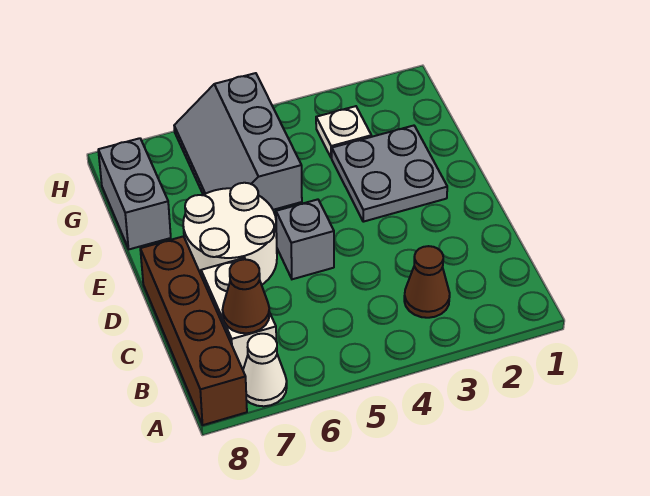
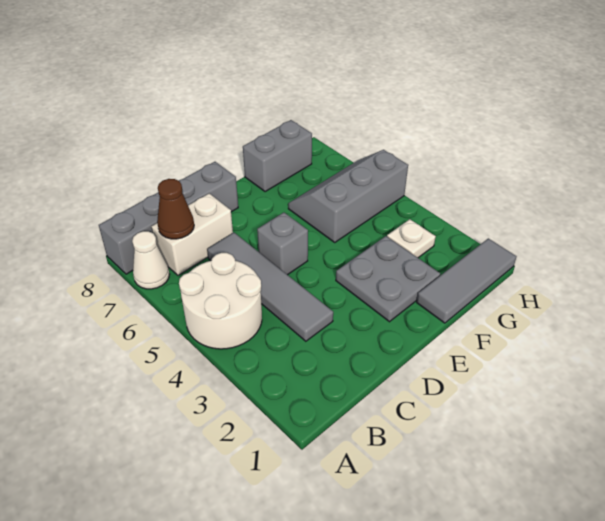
brown brick A8:D8 level 1 -> grey brick A8:D8 level 1
brown cone B3 level 1 -> none
none -> grey tile C3:C6 level 1
white round brick D6:E7 level 1 -> white round brick A4:B5 level 1
none -> grey tile F1:H1 level 1

